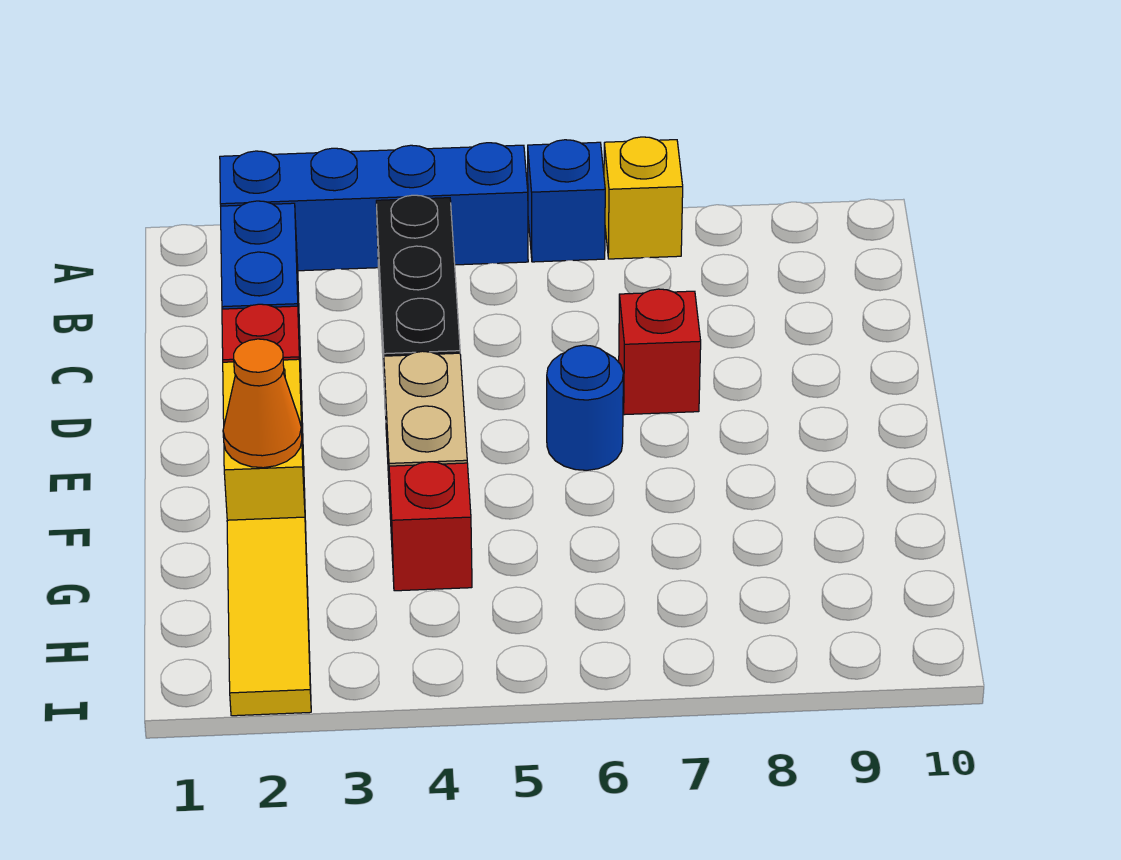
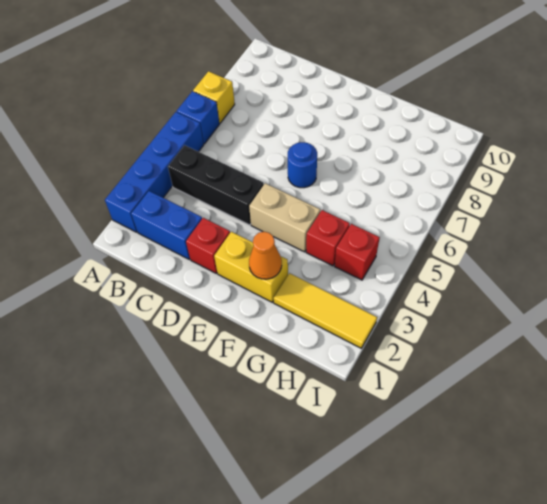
red brick D7 level 1 -> red brick H4 level 1

